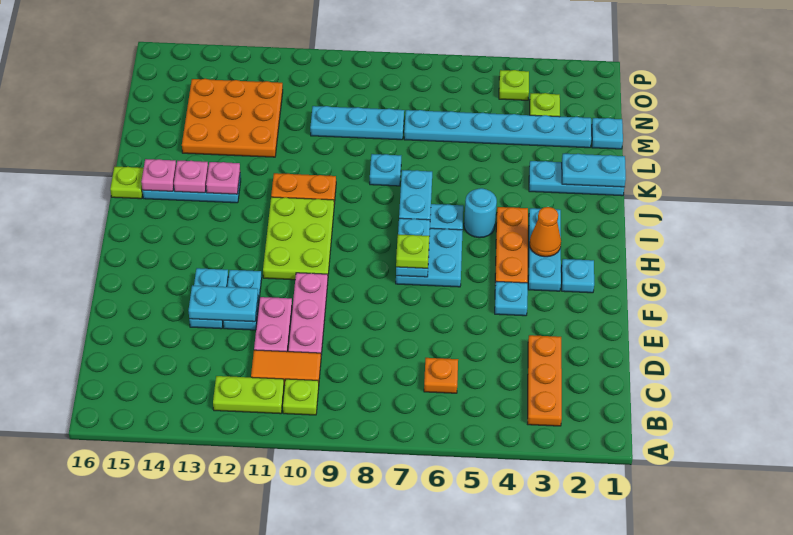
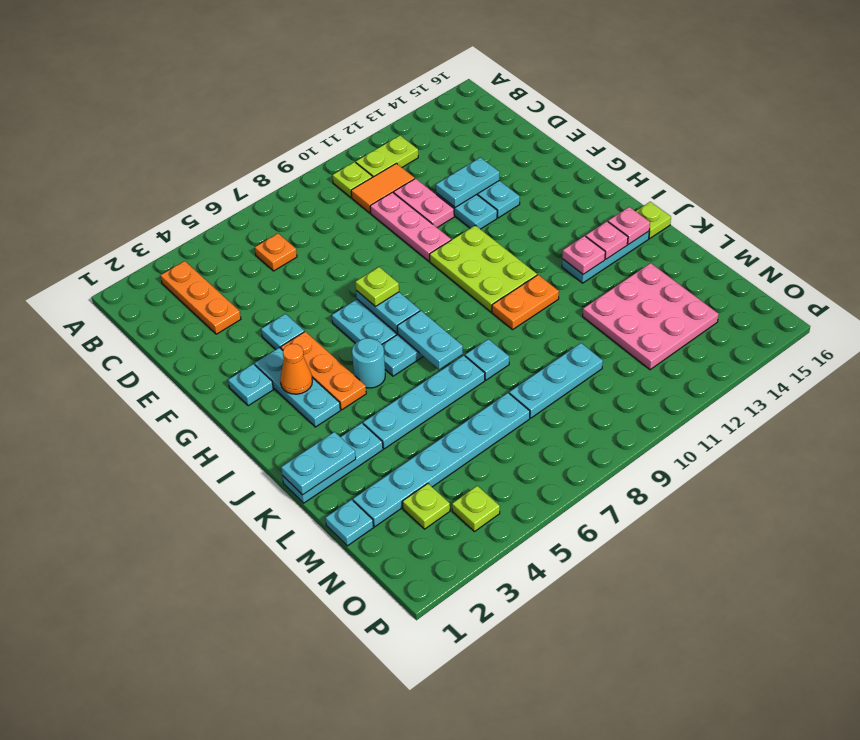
none -> cyan plate K4:K7 level 1
orange plate L12:N14 level 1 -> pink plate L12:N14 level 1

